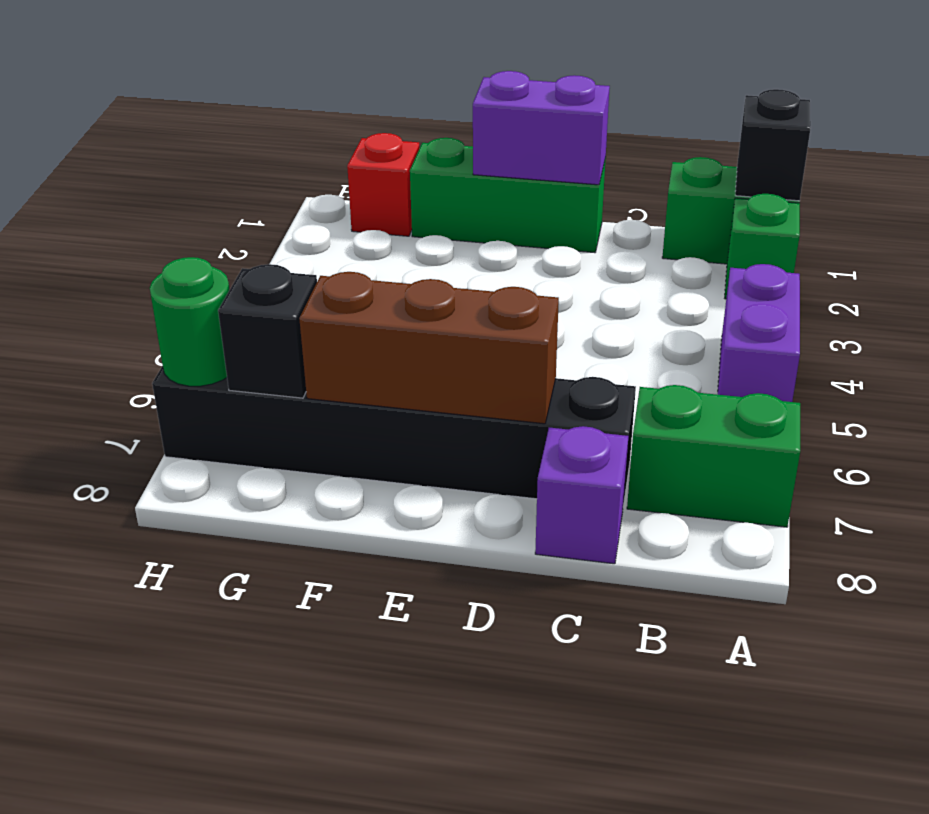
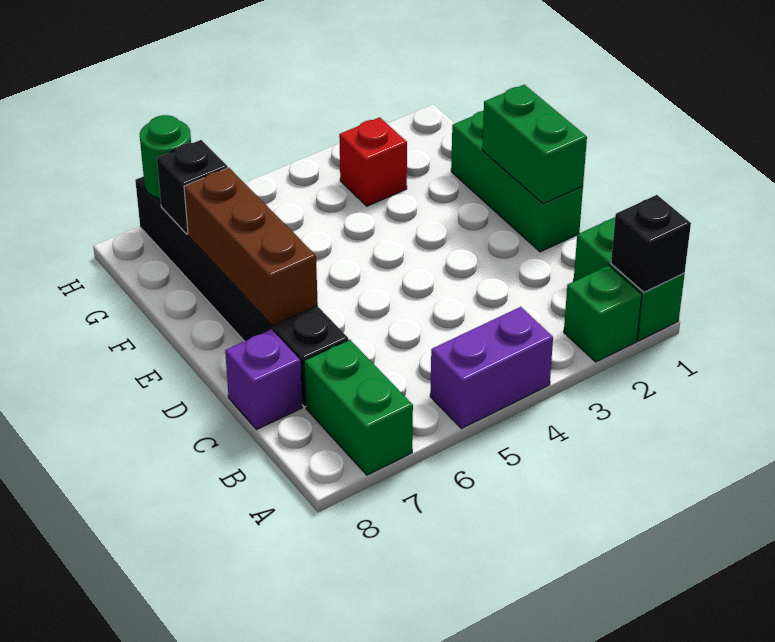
purple brick D1:E1 level 2 -> green brick D1:E1 level 2
red brick G1 level 1 -> red brick G3 level 1

